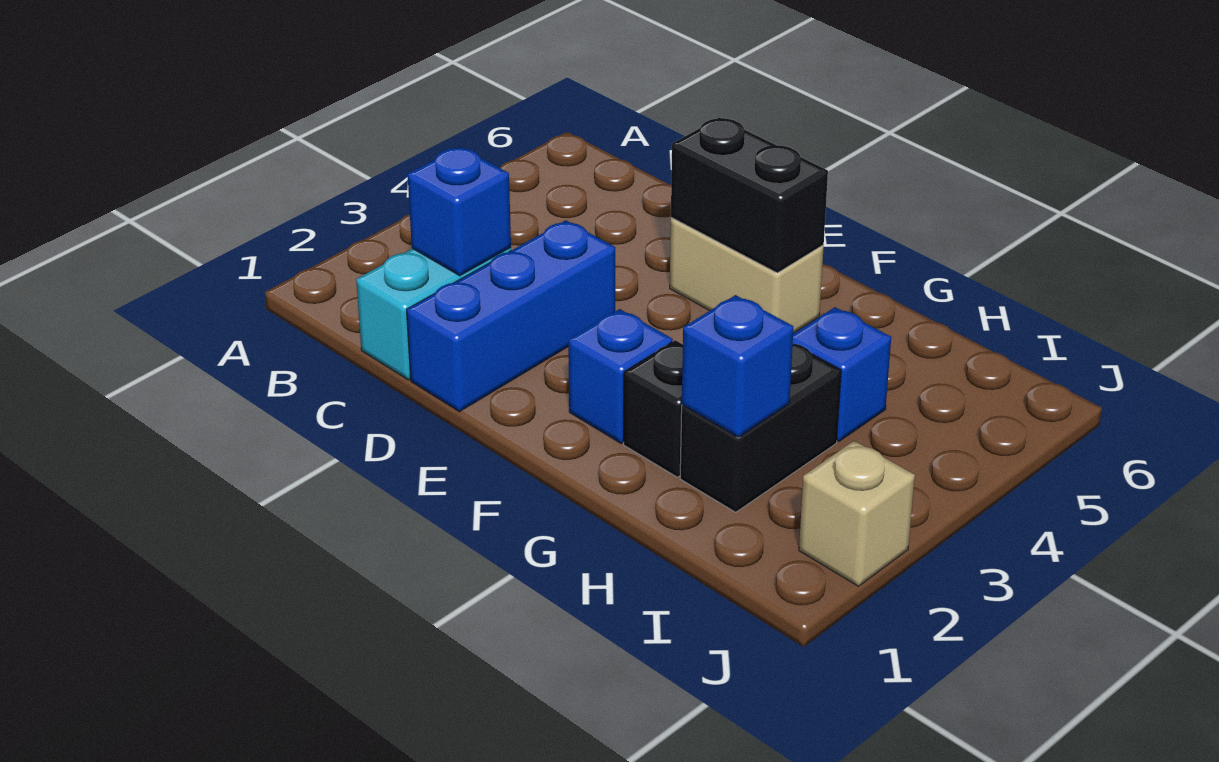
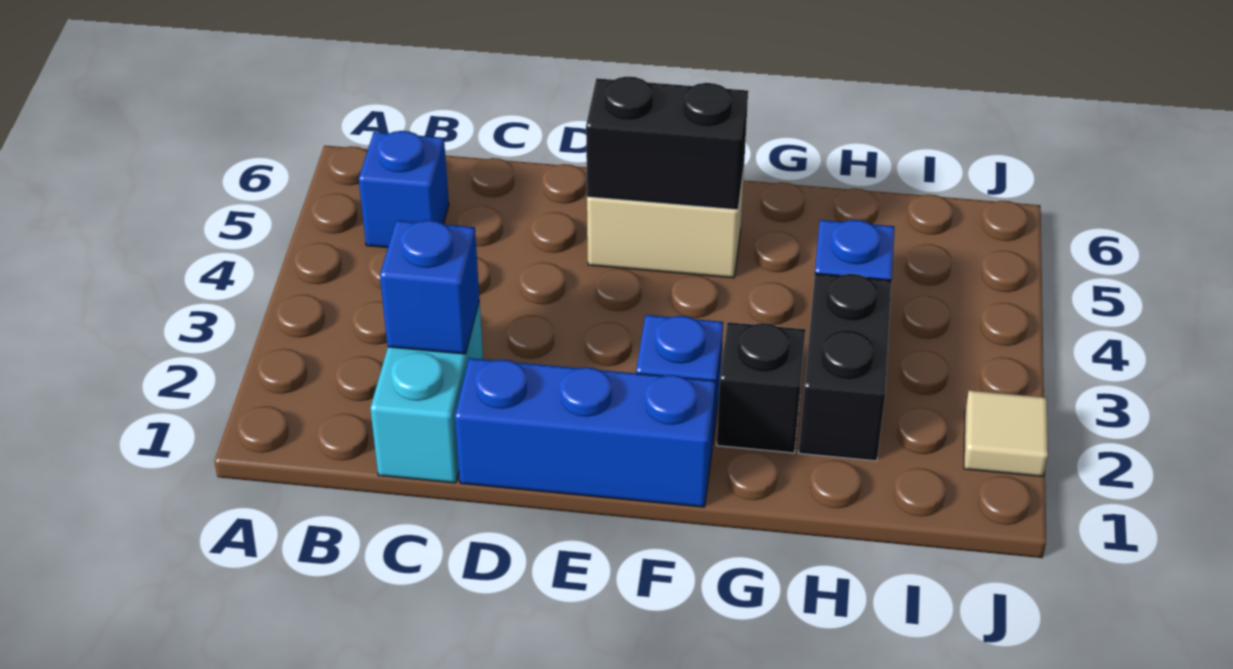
blue brick D1:D3 level 1 -> blue brick D1:F1 level 1
blue brick H2 level 2 -> blue brick B5 level 1
tan brick J2 level 1 -> tan tile J2 level 1

